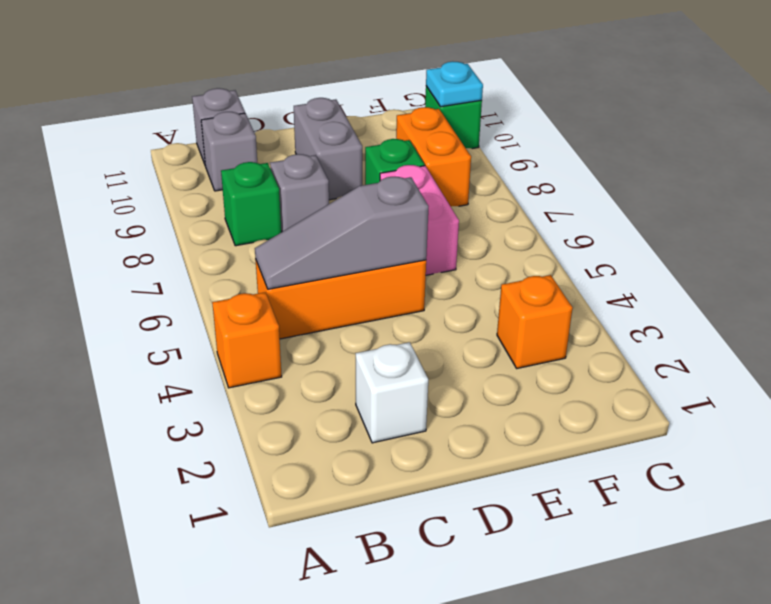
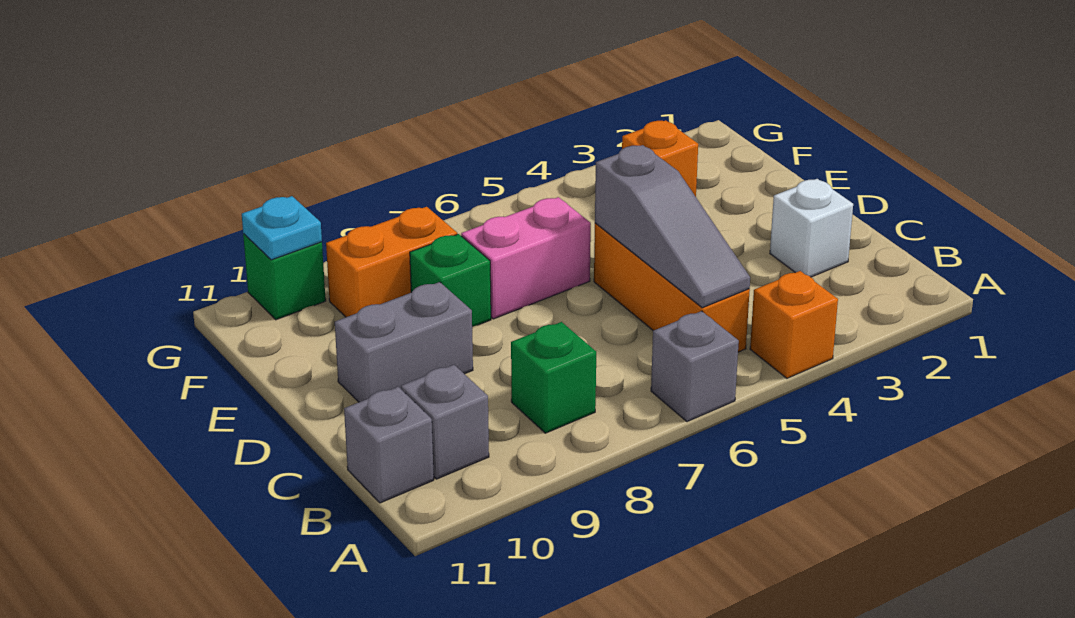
grey brick C8 level 1 -> grey brick A6 level 1

